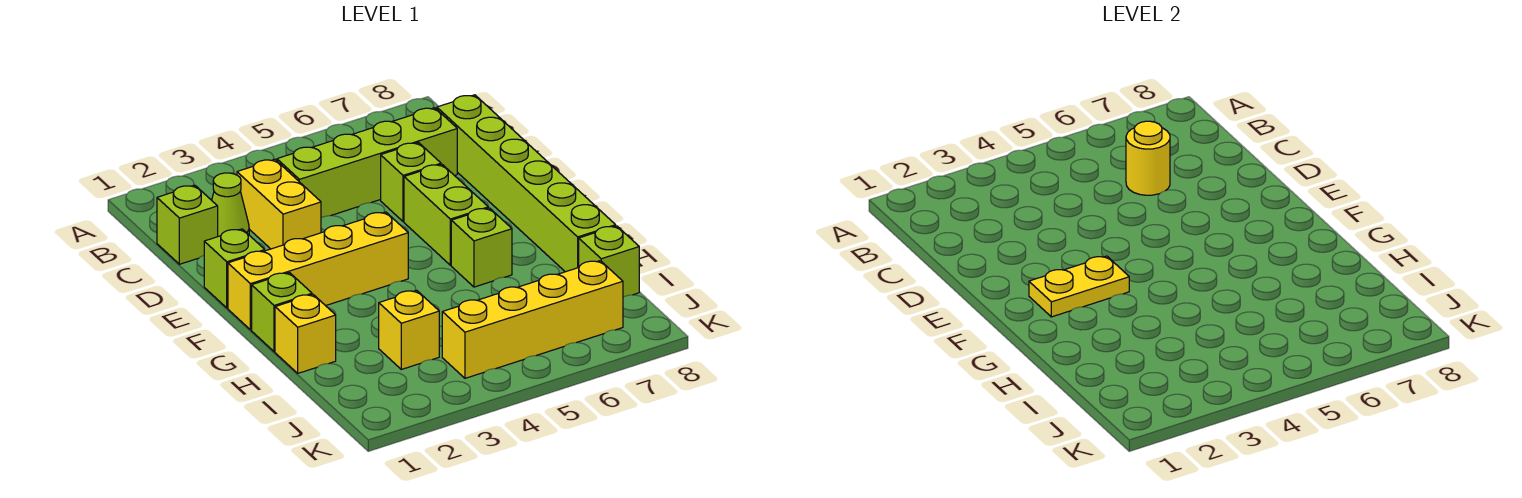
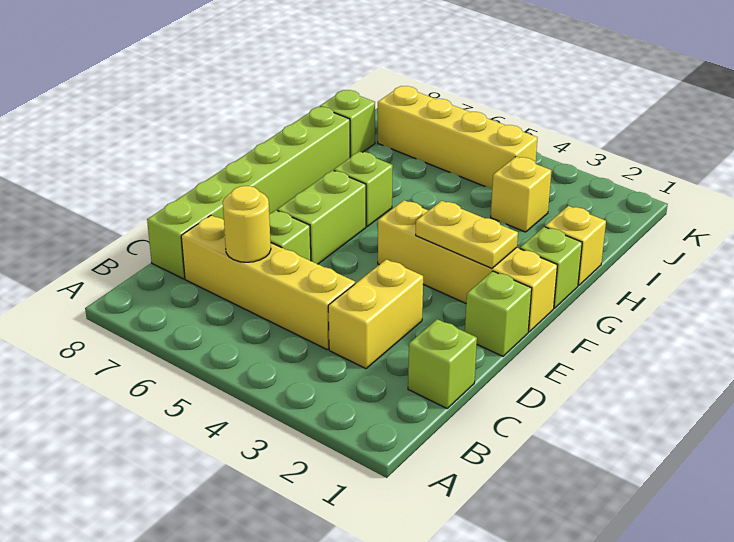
lime cone C2 level 1 -> none
lime brick C4:C7 level 1 -> yellow brick C4:C7 level 1

